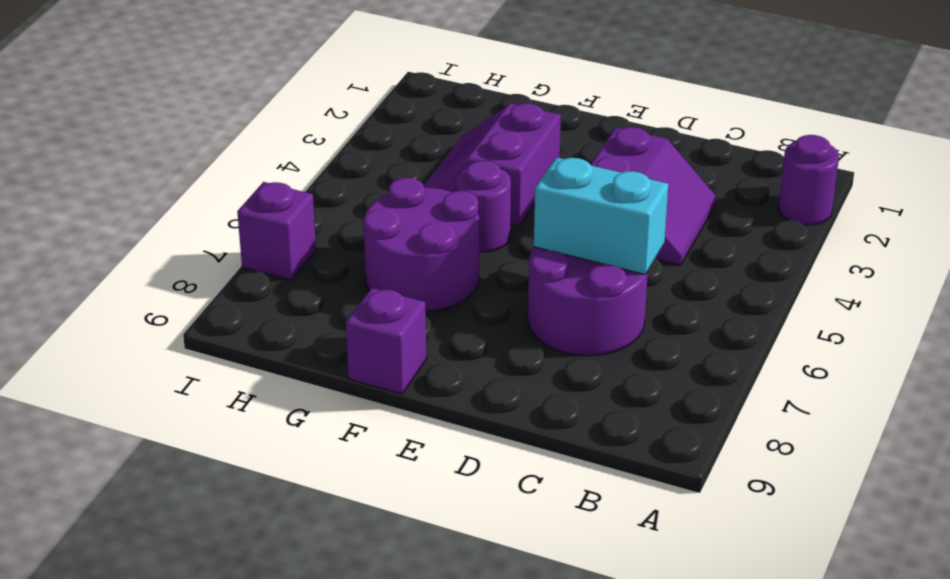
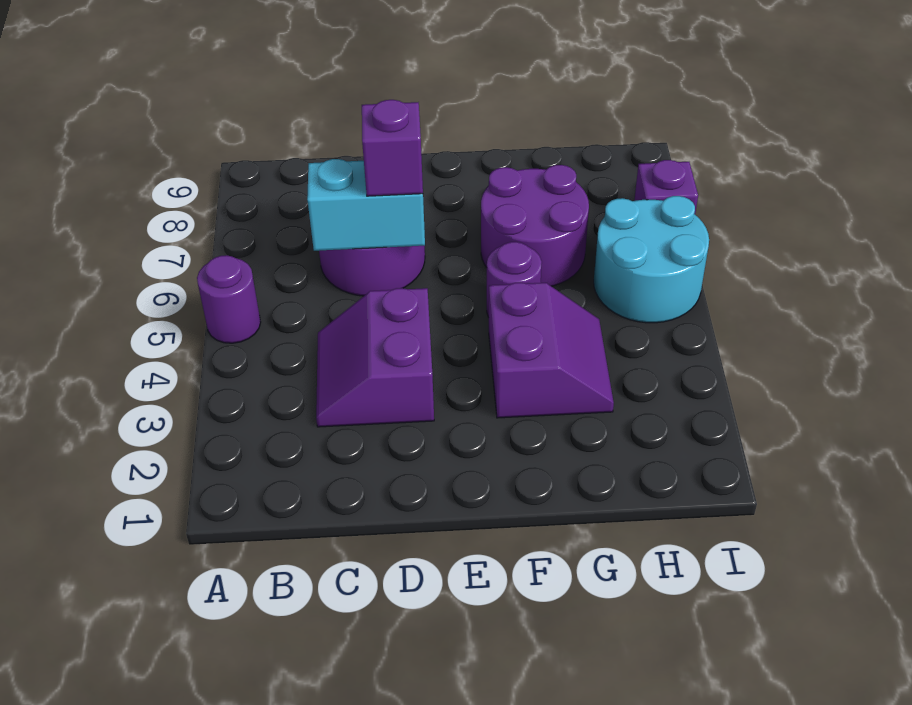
purple round brick A2 level 1 -> purple round brick A5 level 1
purple brick F9 level 1 -> purple brick D6 level 3
none -> cyan round brick H5:I6 level 1

